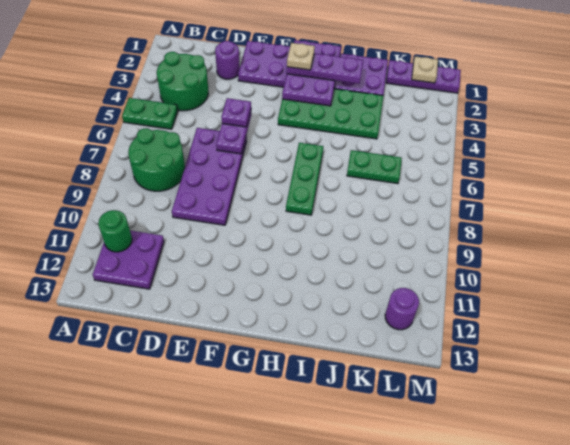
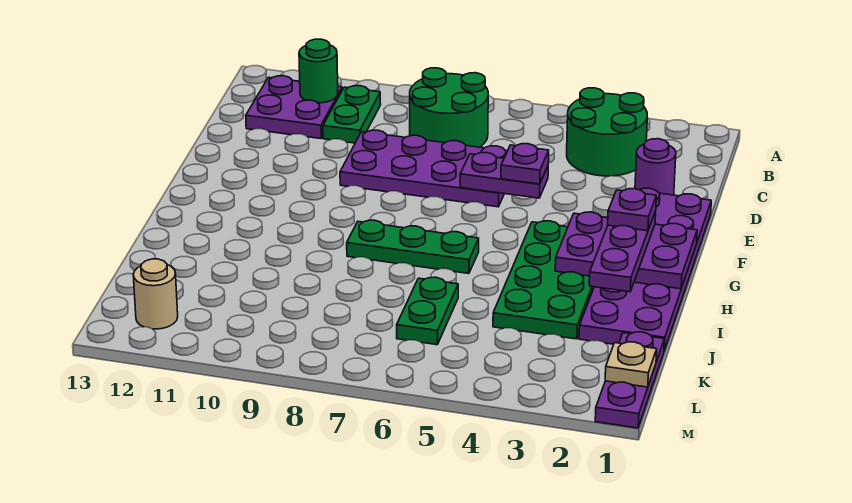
green plate A5:B5 level 1 -> green plate B10:C10 level 1
tan plate G2 level 4 -> purple plate G2 level 4
purple round brick L12 level 1 -> tan round brick L12 level 1

